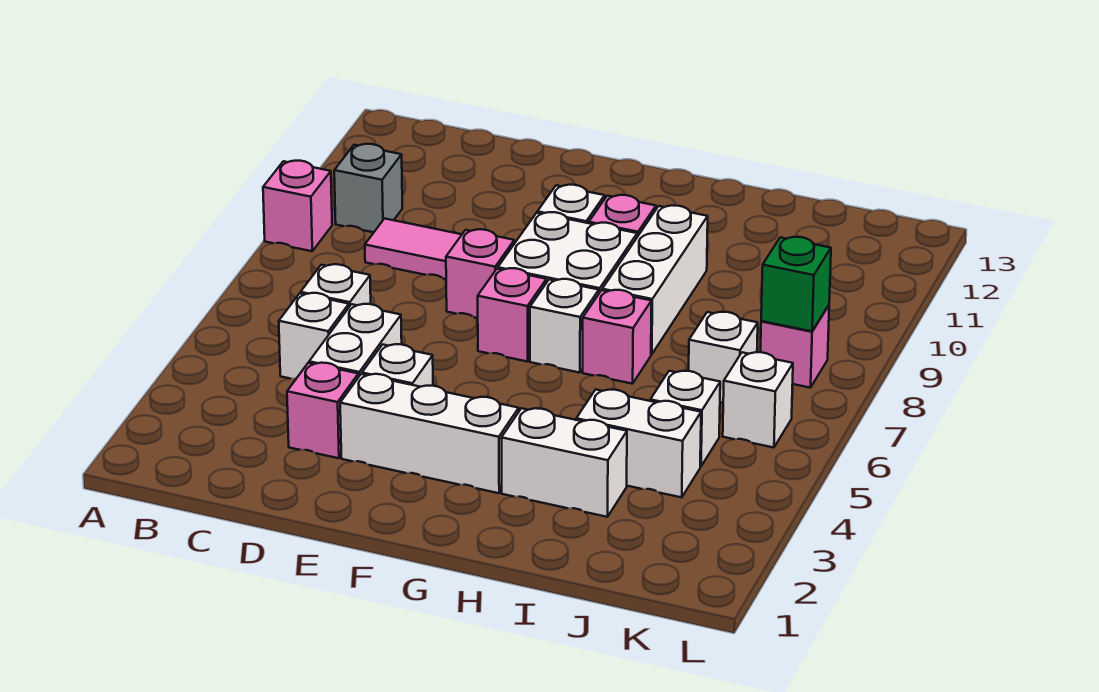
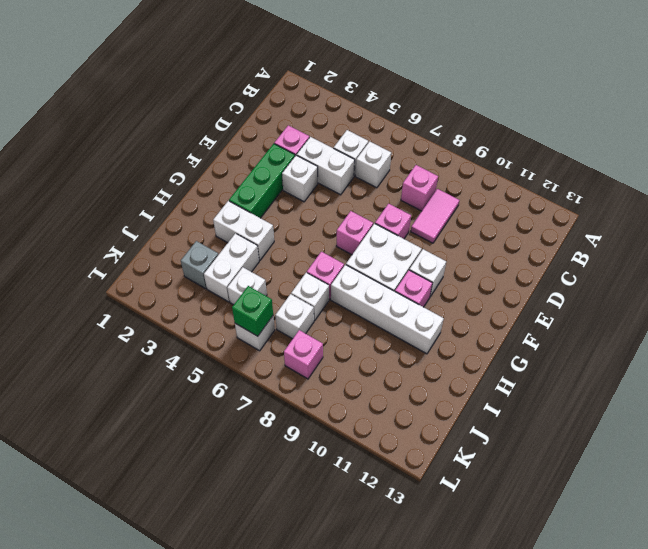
pink brick A9 level 1 -> pink brick C8 level 1
grey brick B10 level 1 -> grey brick J3 level 1
white brick E3:G3 level 1 -> green brick E3:G3 level 1
white brick G7 level 1 -> white brick I7 level 1
white brick H3:I3 level 1 -> white brick H3:H4 level 1
white brick H8:H10 level 1 -> white brick H8:H11 level 1
green brick K8 level 2 -> green brick K6 level 2

